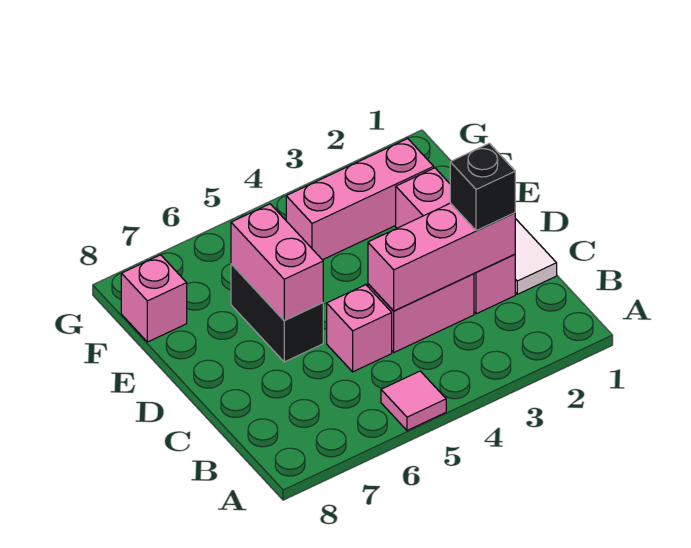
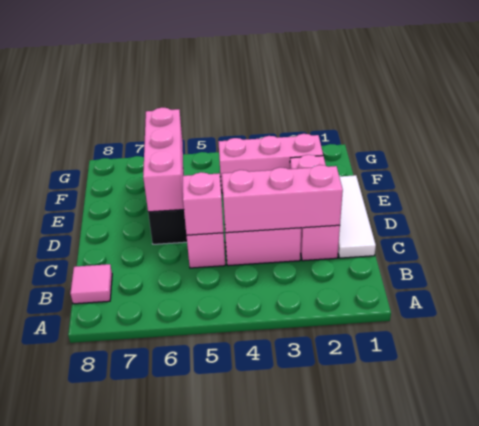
pink tile A5 level 1 -> pink tile B8 level 1
black brick C2 level 3 -> none
pink brick D6:E6 level 2 -> pink brick D6:F6 level 2
pink brick F8 level 1 -> pink brick C5 level 2

